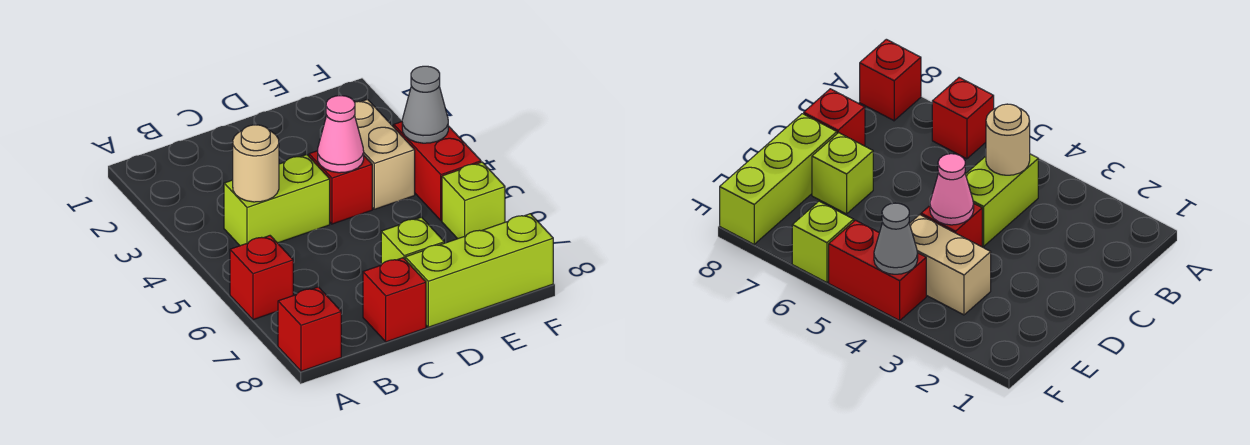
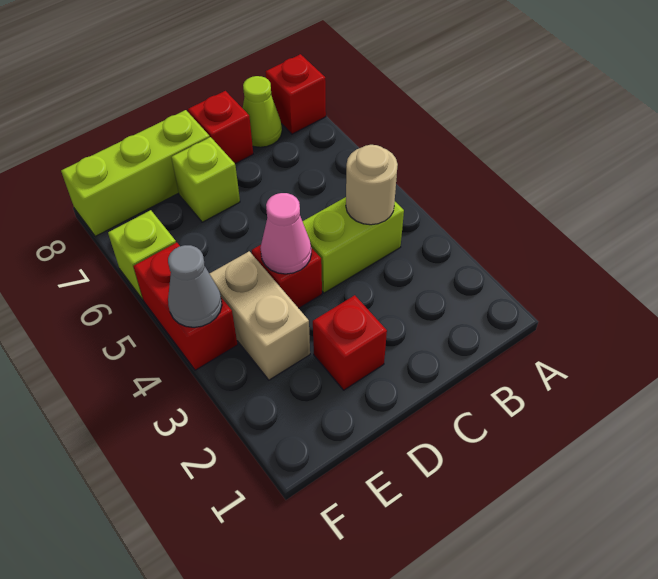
red brick A6 level 1 -> red brick D2 level 1
none -> lime cone B8 level 1

